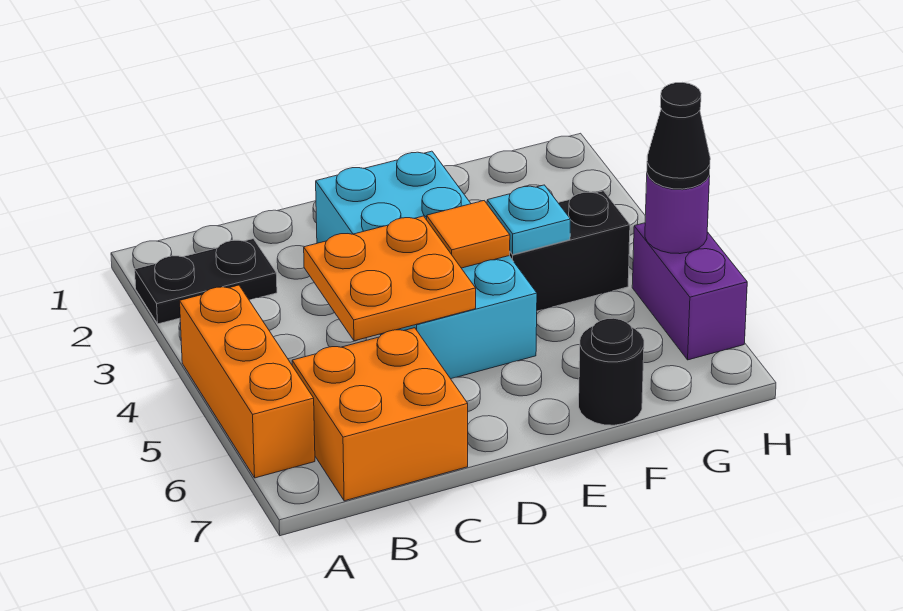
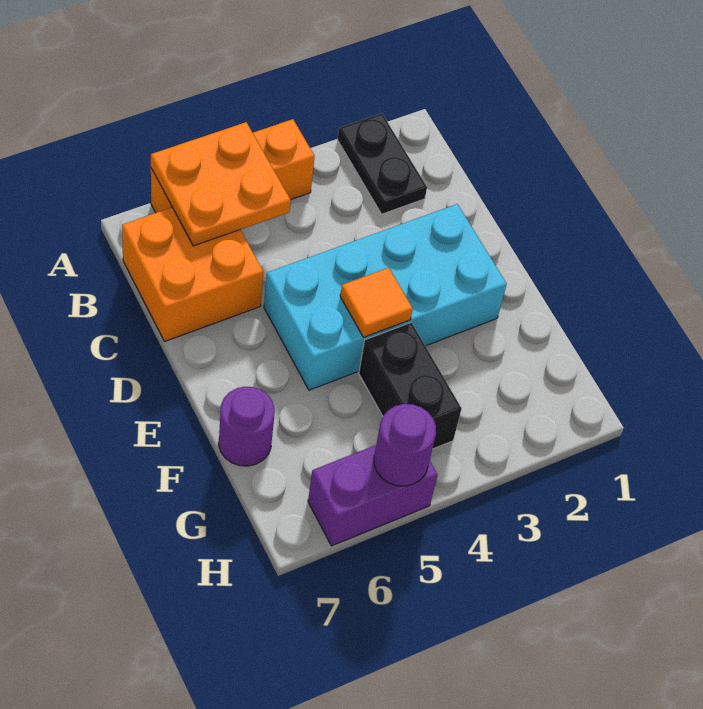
orange plate C4:D5 level 2 -> orange plate A5:B6 level 2
cyan plate F4 level 2 -> none
black round brick F7 level 1 -> purple round brick F7 level 1
black cone H5 level 3 -> none

